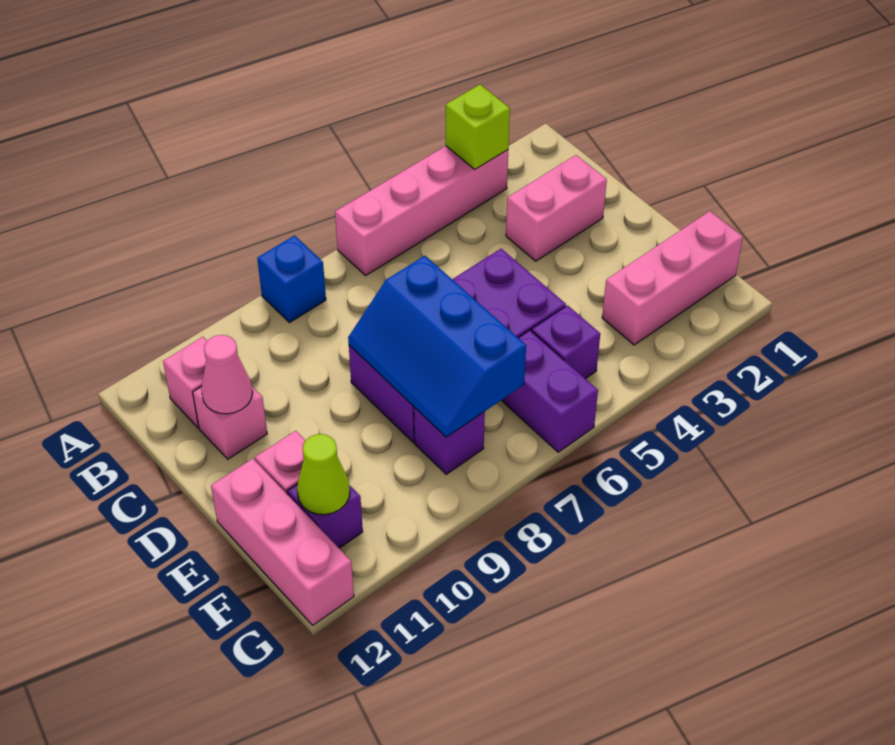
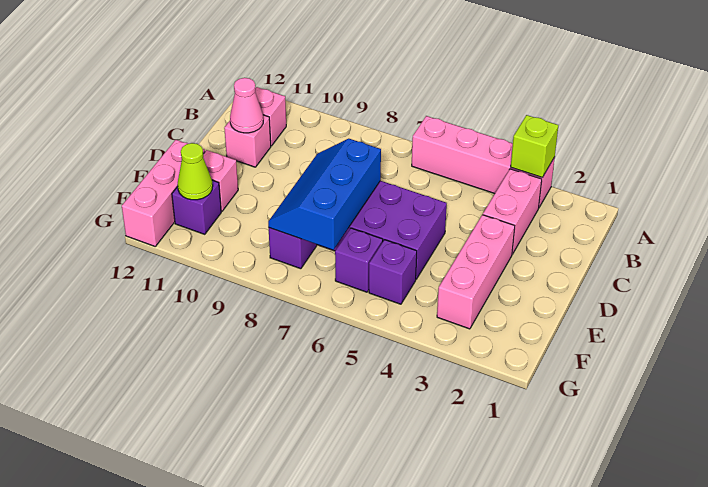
blue brick A8 level 1 -> none
pink brick C2:C3 level 1 -> pink brick B3:C3 level 1
pink brick F1:F3 level 1 -> pink brick D3:F3 level 1
purple brick F6:G6 level 1 -> purple brick F6 level 1

